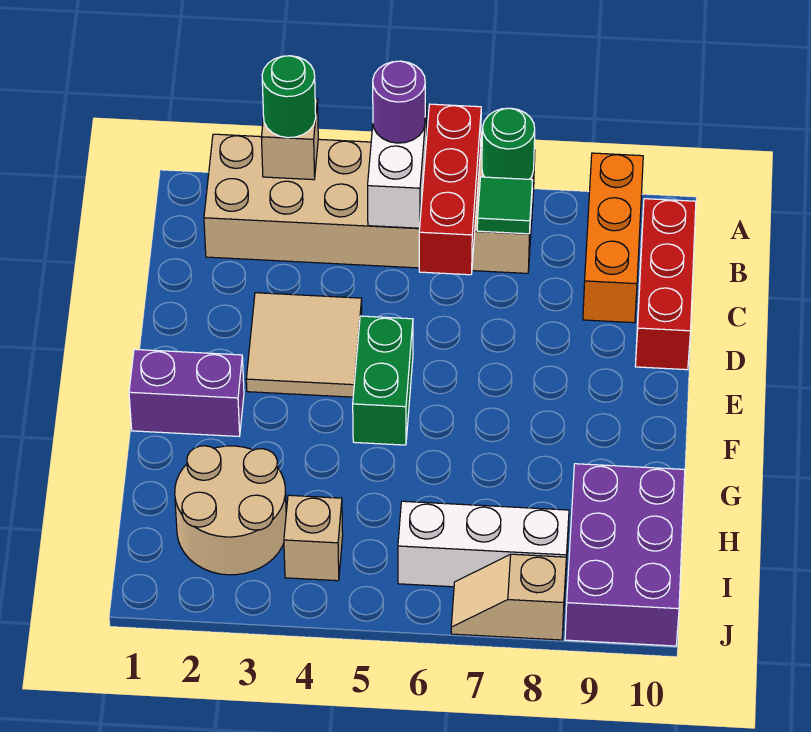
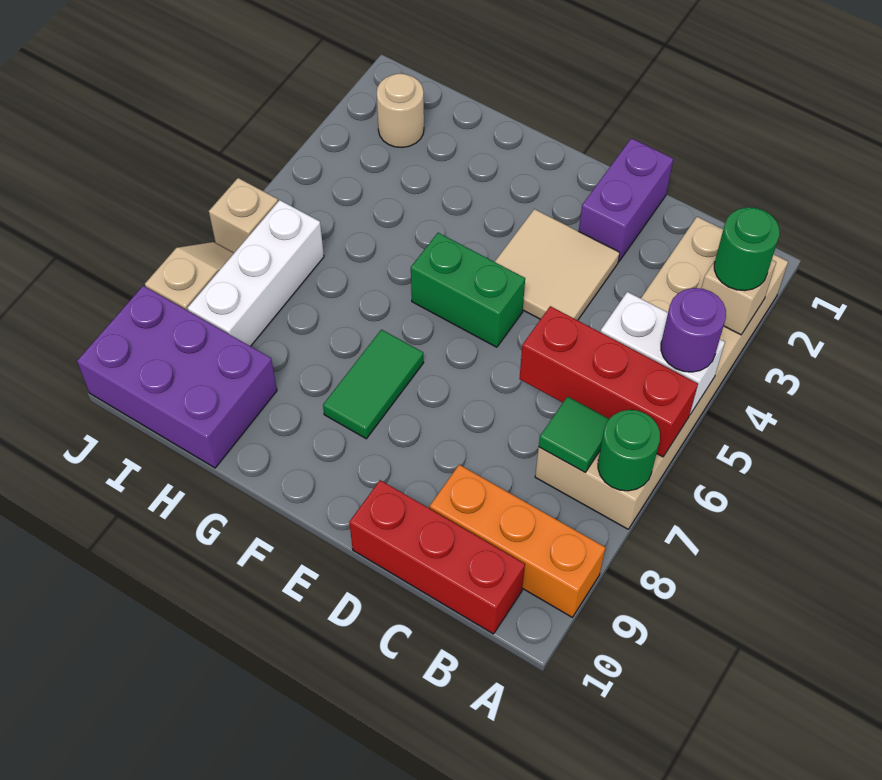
purple brick F1:F2 level 1 -> purple brick D1:D2 level 1
none -> green tile F7:F8 level 1
tan round brick H2:I3 level 1 -> tan round brick I2 level 1
tan brick I4 level 1 -> tan brick J6 level 1

